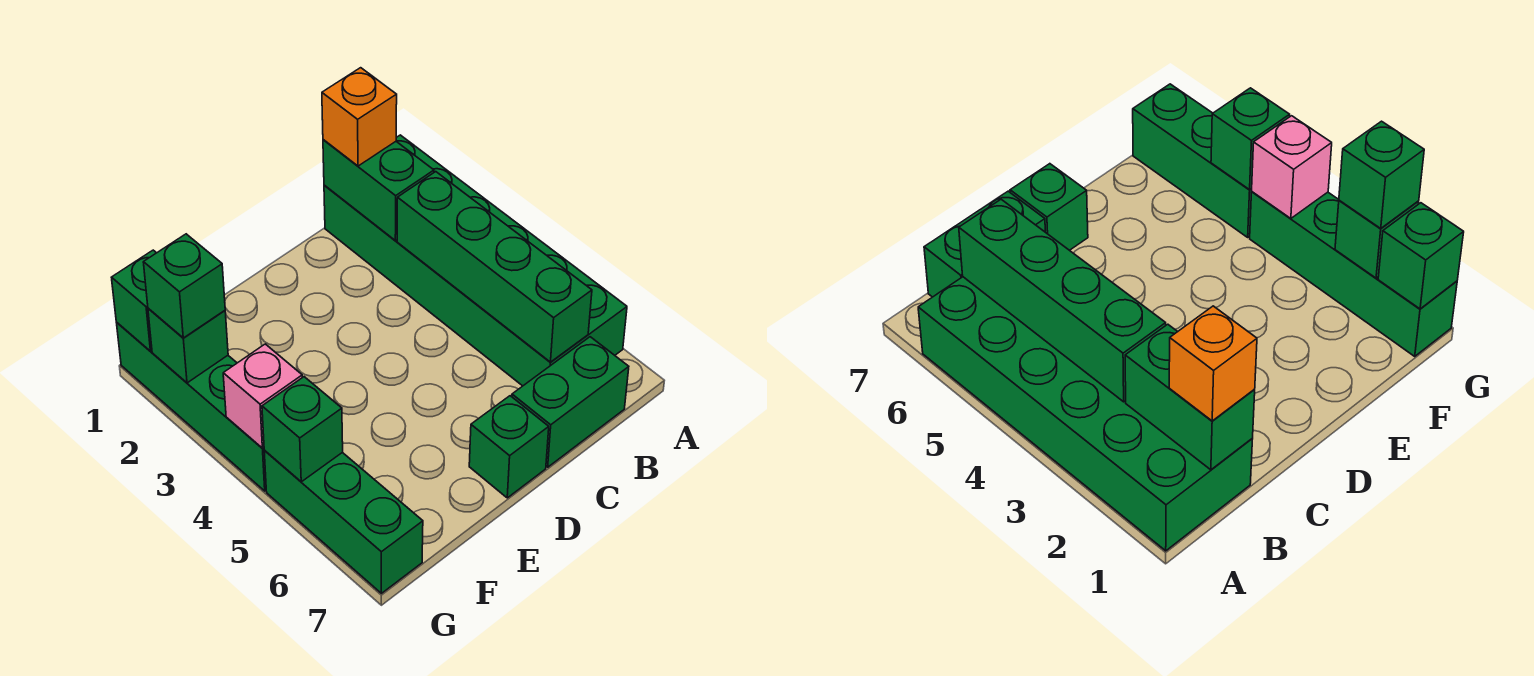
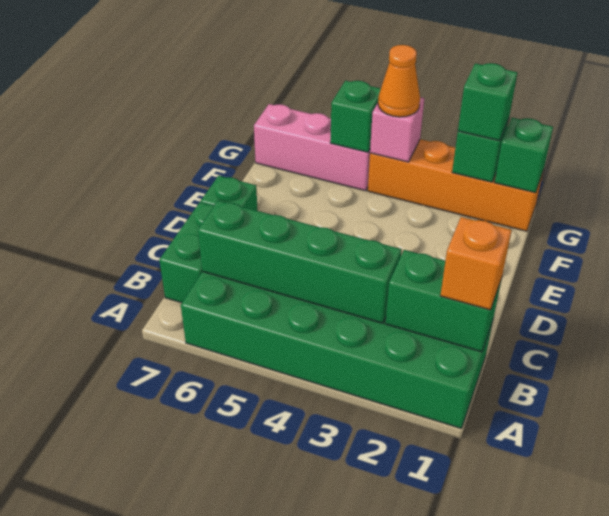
green brick G1:G4 level 1 -> orange brick G1:G4 level 1
none -> orange cone G4 level 3
green brick G5:G7 level 1 -> pink brick G5:G7 level 1

